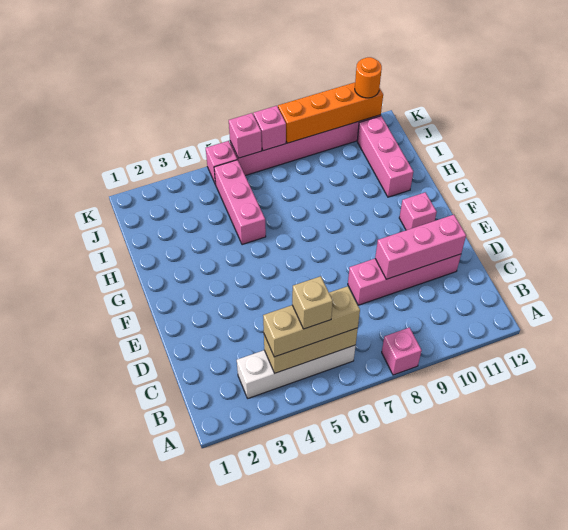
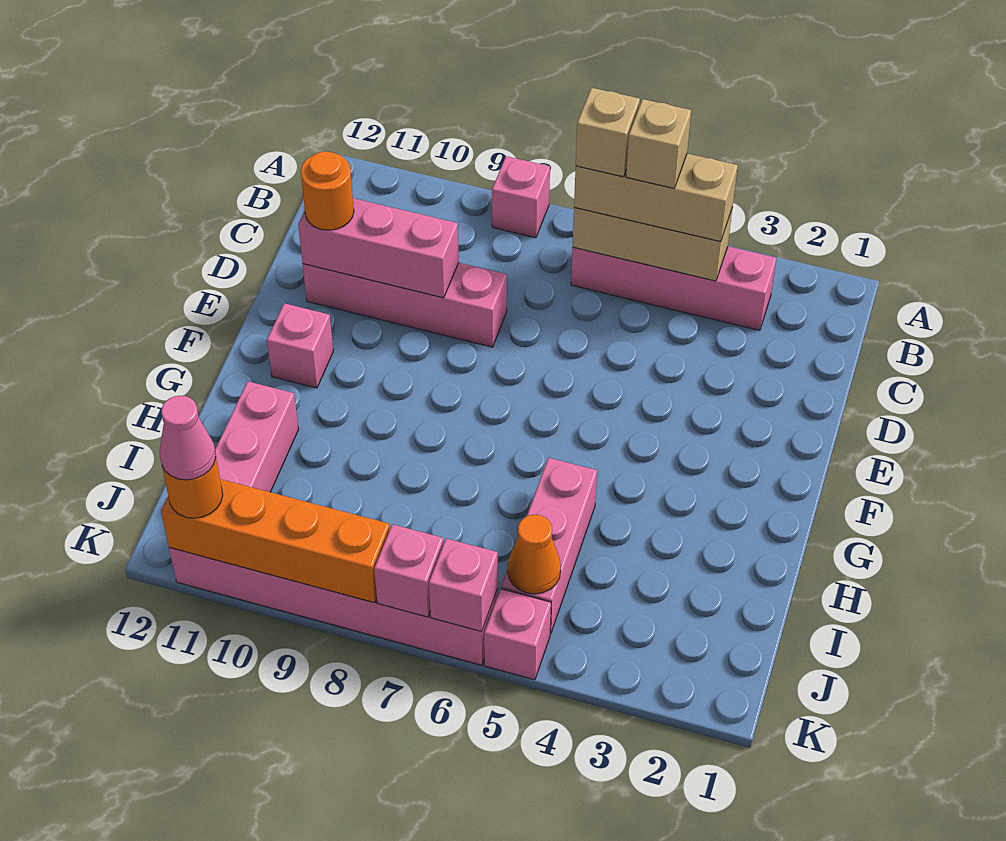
white brick B3:B6 level 1 -> pink brick B3:B6 level 1
none -> tan brick B6 level 4
none -> orange round brick D11 level 3
none -> orange cone J5 level 2
none -> pink cone K11 level 4

